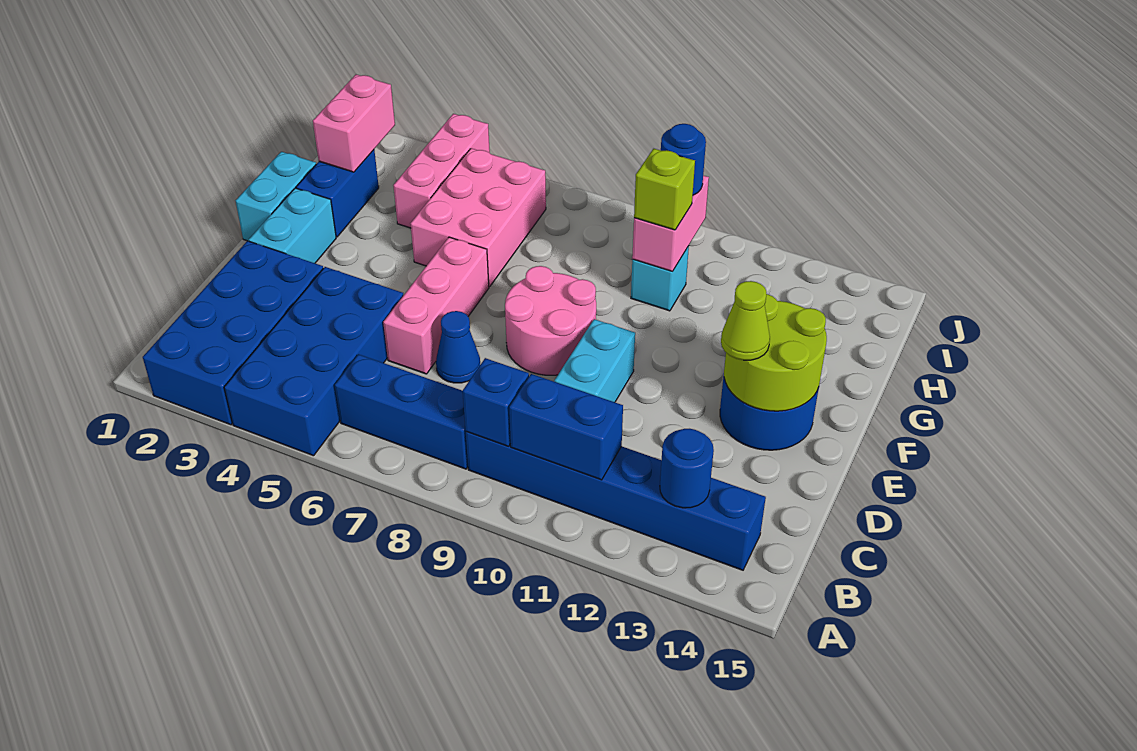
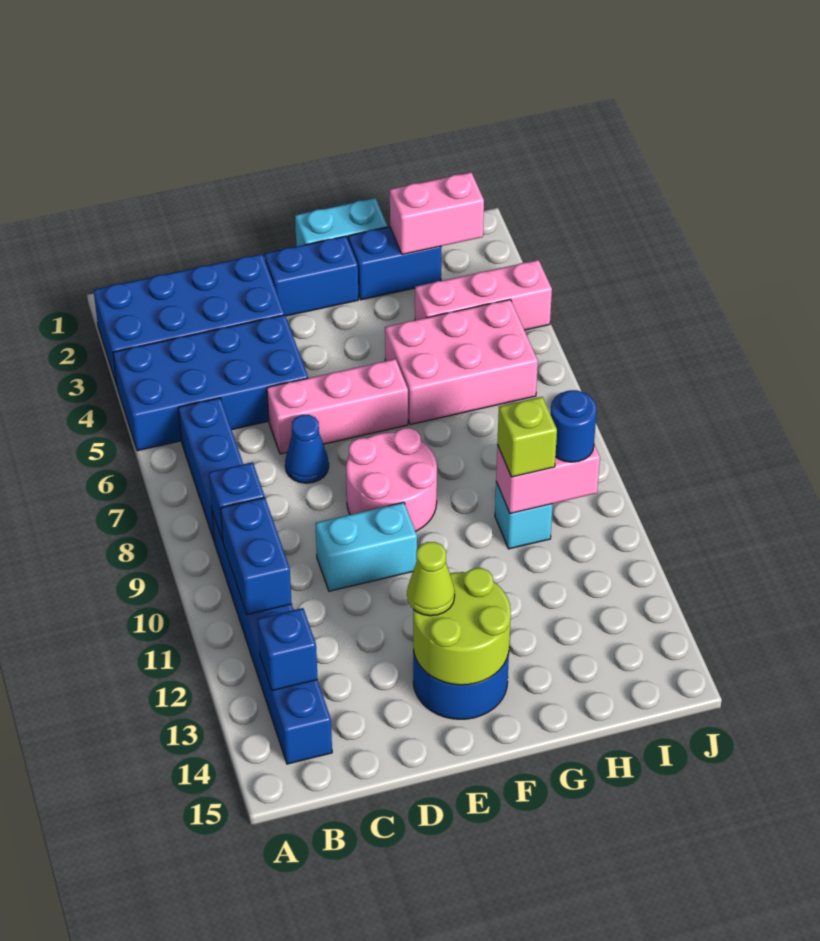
blue round brick B13 level 2 -> blue brick B13 level 2
cyan brick E2:F2 level 1 -> blue brick E2:F2 level 1

